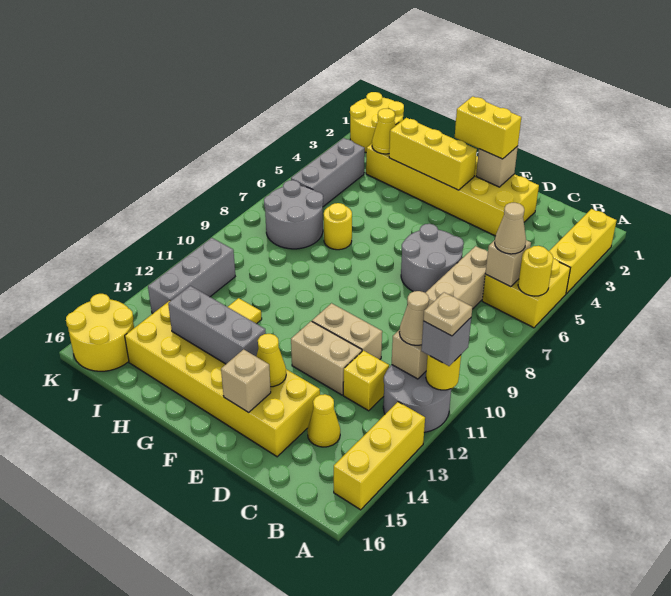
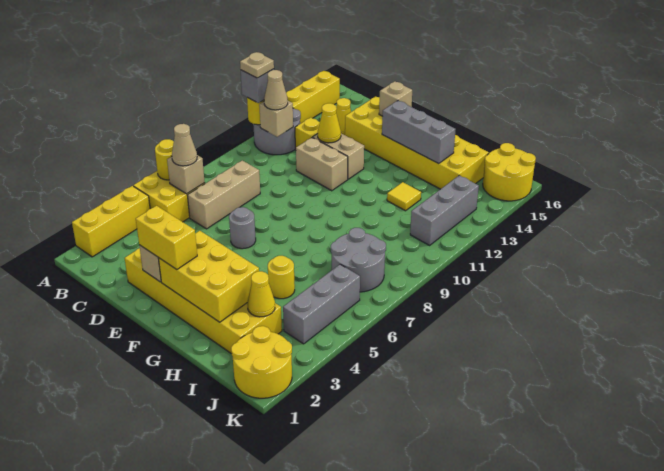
grey round brick D6:E7 level 1 -> grey round brick E6 level 1
yellow cone E14 level 2 -> yellow cone D12 level 2
yellow brick F3:H3 level 2 -> yellow brick F2:H3 level 2
yellow round brick H7 level 1 -> yellow round brick H5 level 1

